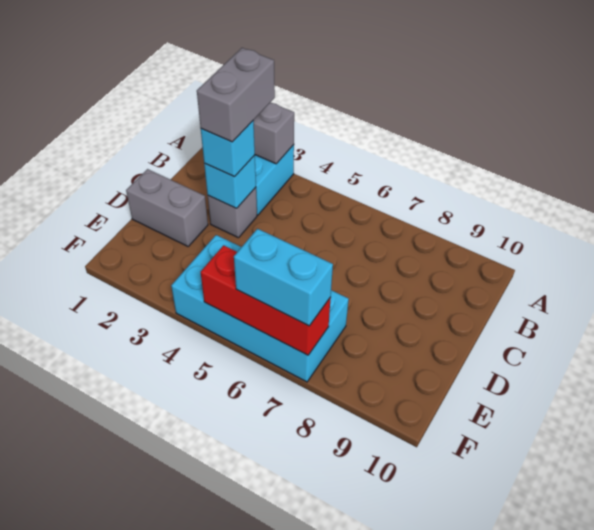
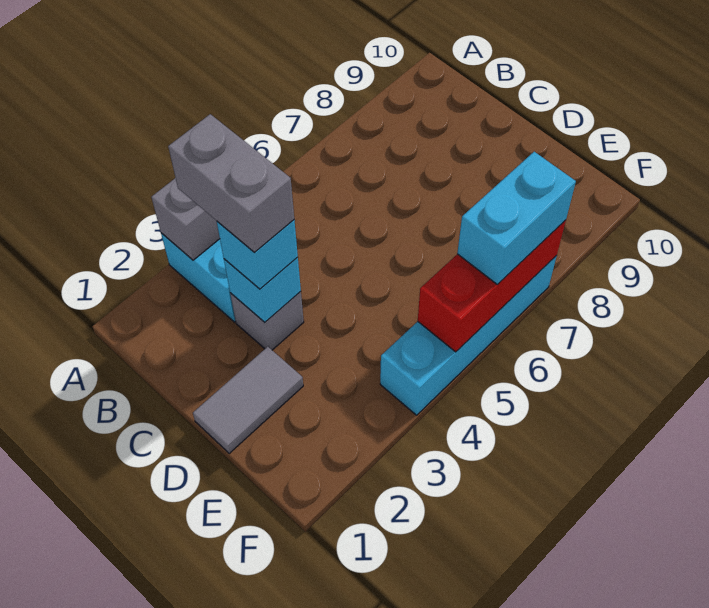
grey brick D1:D2 level 1 -> grey tile D1:D2 level 1
cyan brick E4:F7 level 1 -> cyan brick F4:F7 level 1

